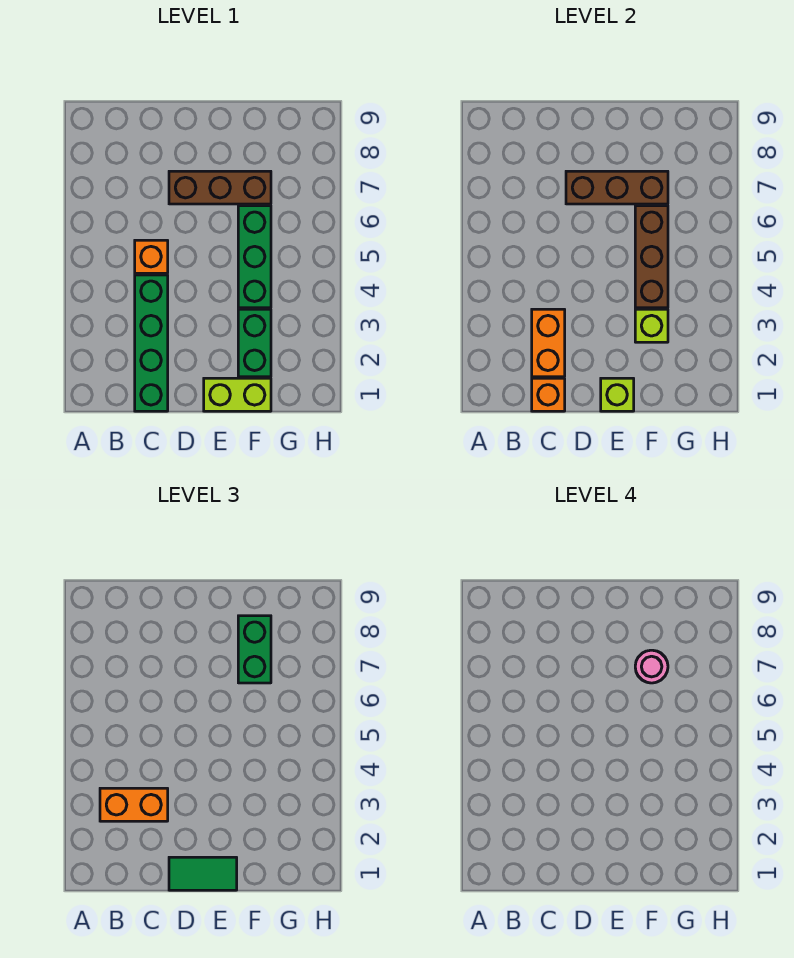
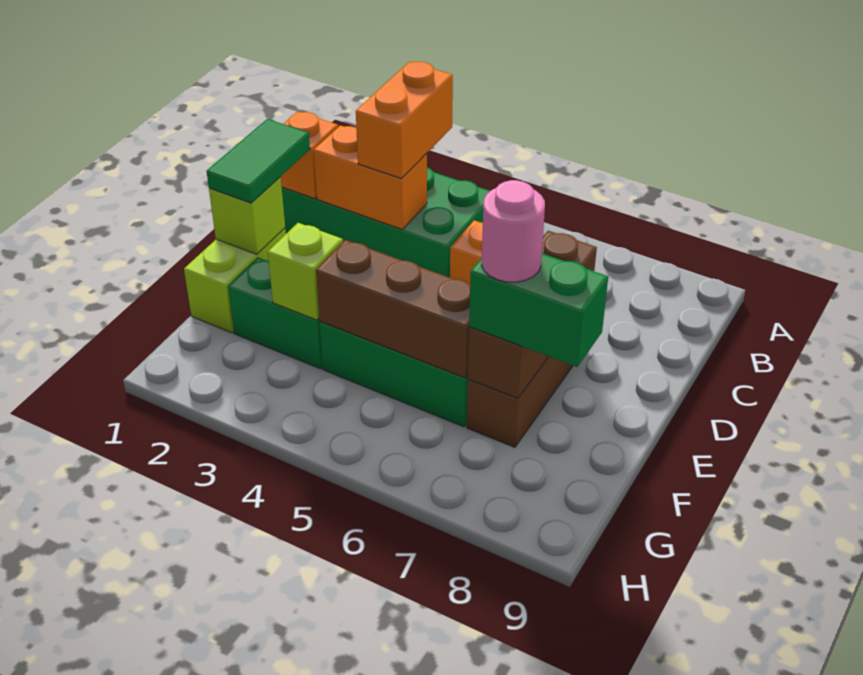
green brick C1:C4 level 1 -> green brick B1:C4 level 1

